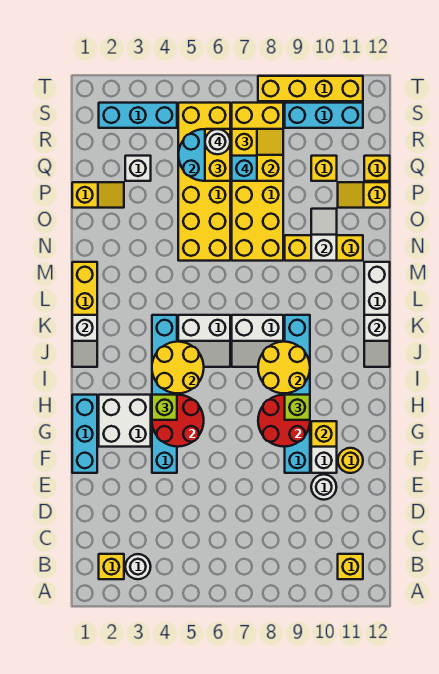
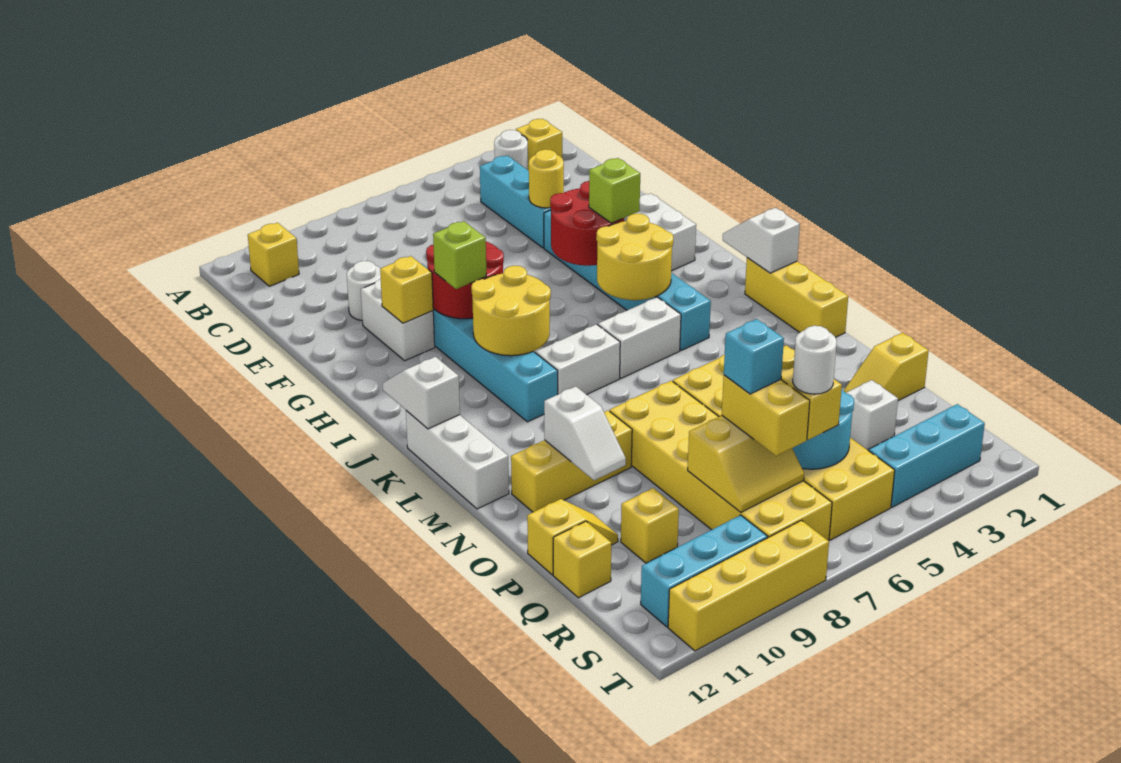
cyan brick F1:H1 level 1 -> cyan brick C4:E4 level 1
yellow round brick F11 level 1 -> yellow round brick E4 level 2

